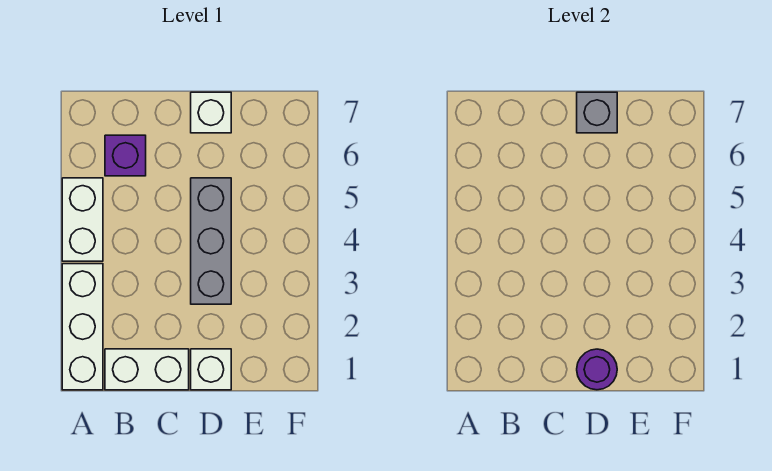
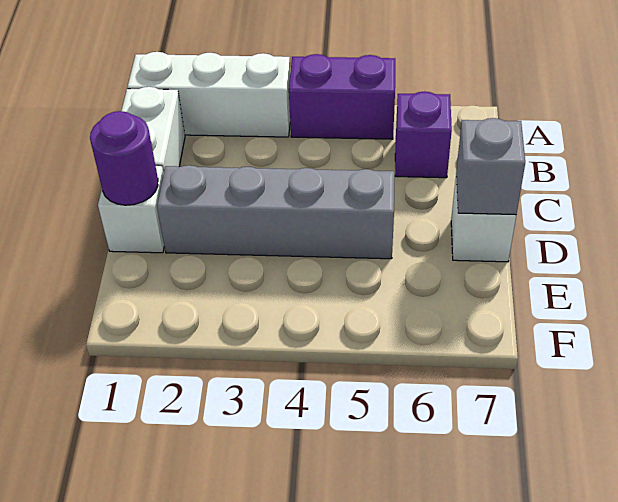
white brick A4:A5 level 1 -> purple brick A4:A5 level 1
grey brick D3:D5 level 1 -> grey brick D2:D5 level 1

